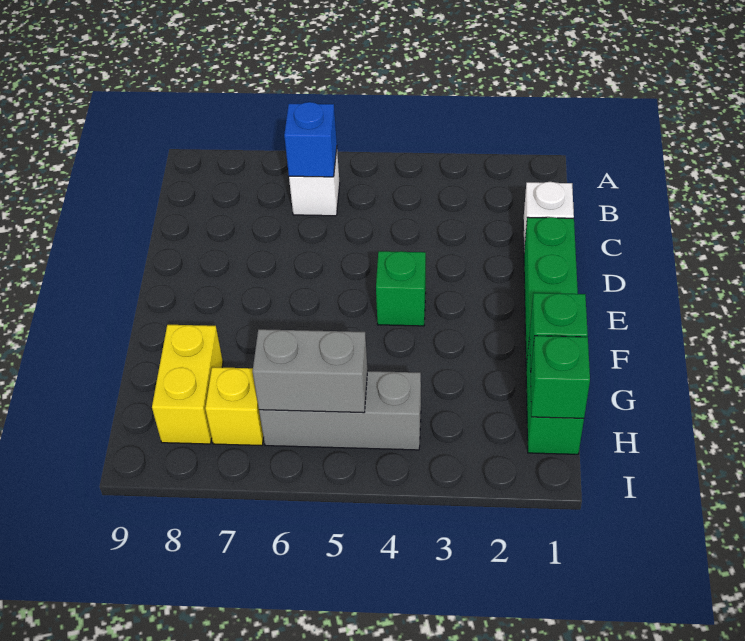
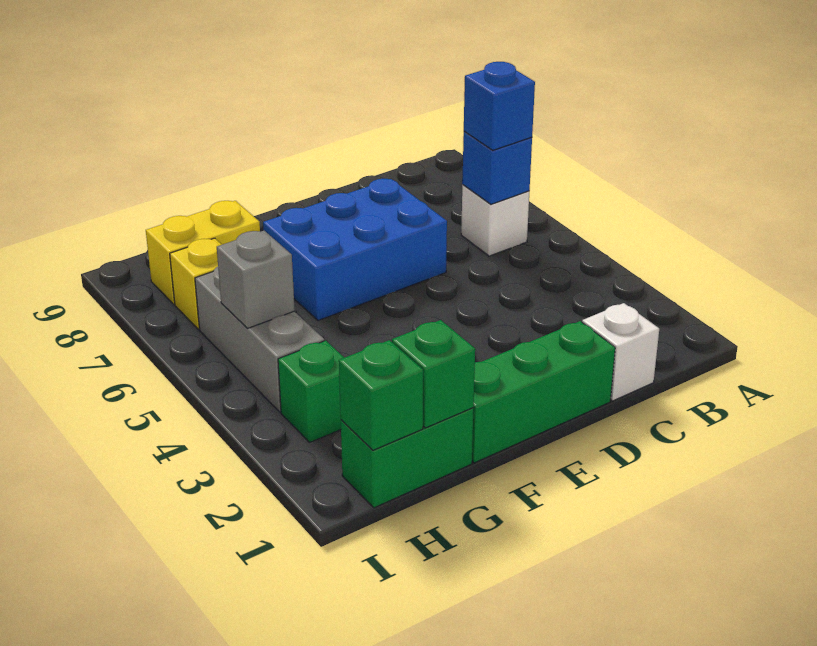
none -> blue brick B6 level 3
none -> blue brick D6:F7 level 1
green brick E4 level 1 -> green brick H3 level 1
grey brick H5:H6 level 2 -> grey brick H5 level 2

